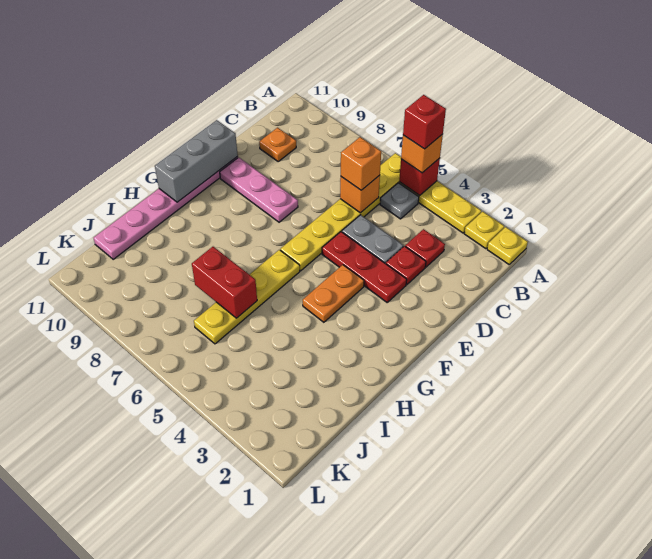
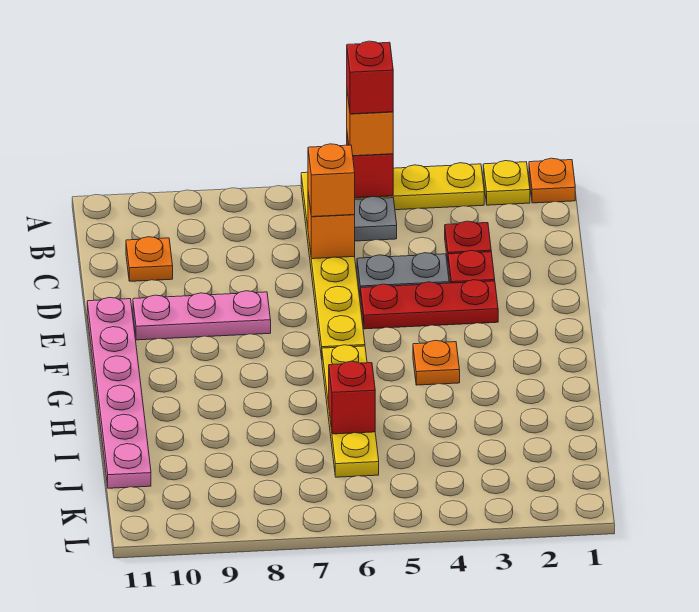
yellow plate A1 level 1 -> orange plate A1 level 1
grey brick E11:G11 level 2 -> none
orange plate F4:G4 level 1 -> orange plate G4 level 1
red brick I6:I7 level 2 -> red brick I6 level 2

